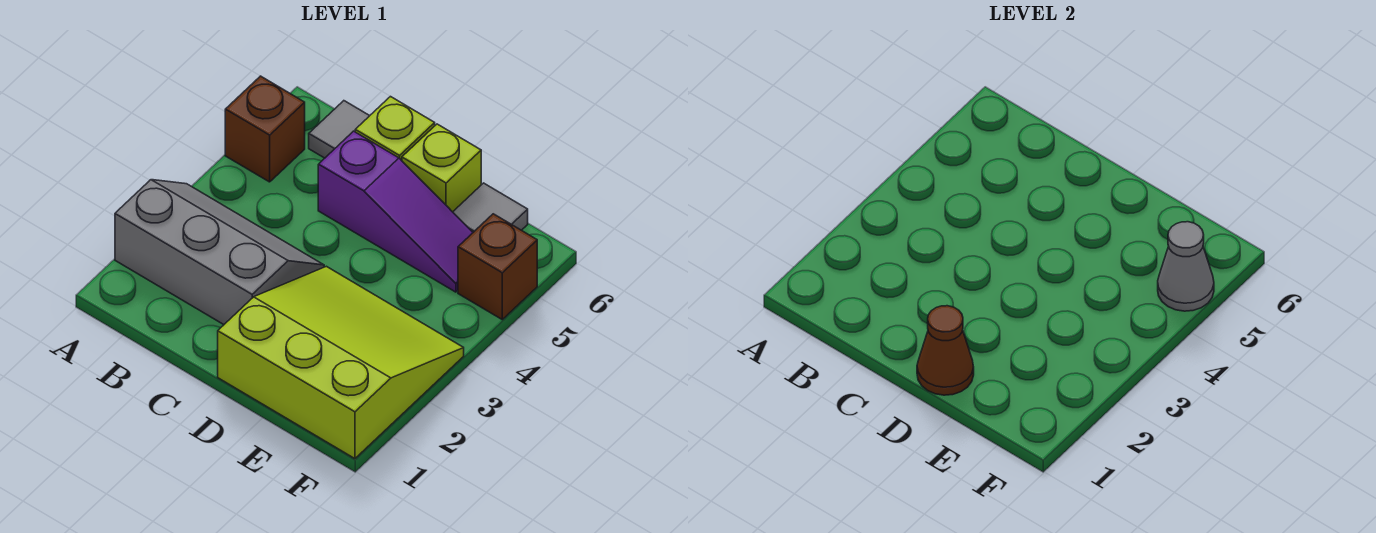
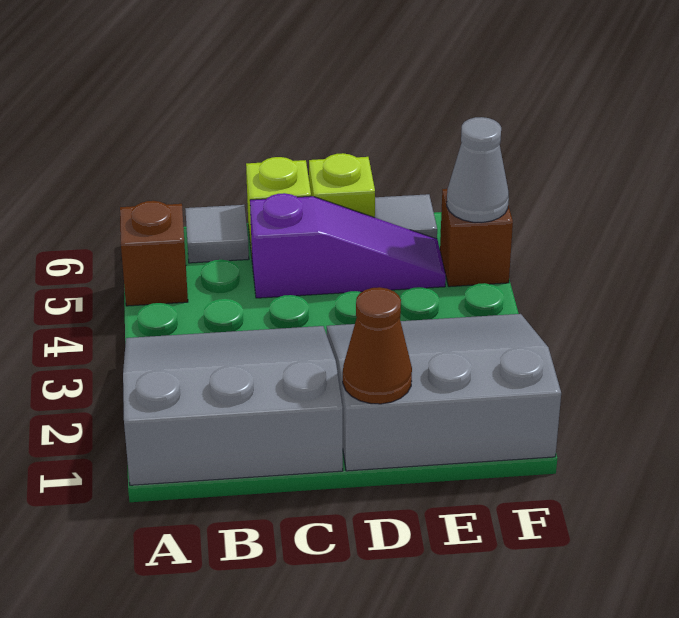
grey slope A2:C3 level 1 top 2 -> grey slope A1:C3 level 1 top 1
lime slope D1:F3 level 1 top 1 -> grey slope D1:F3 level 1 top 1

